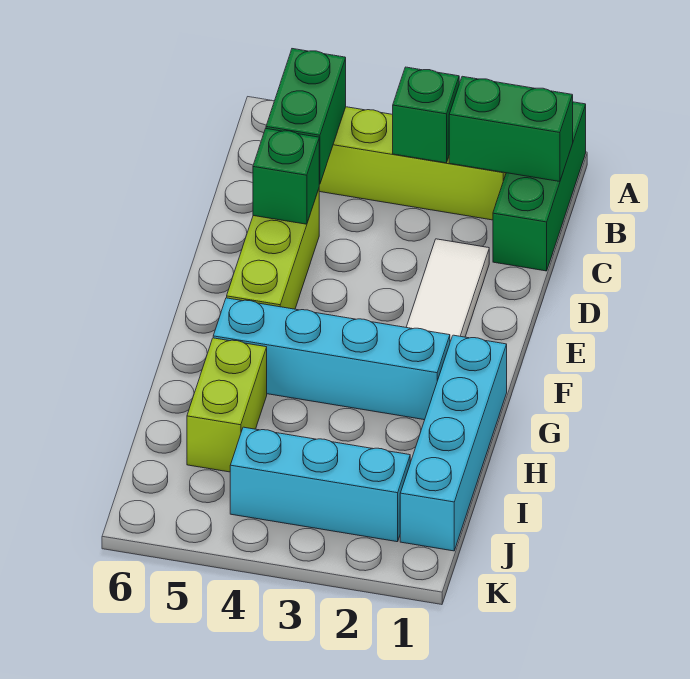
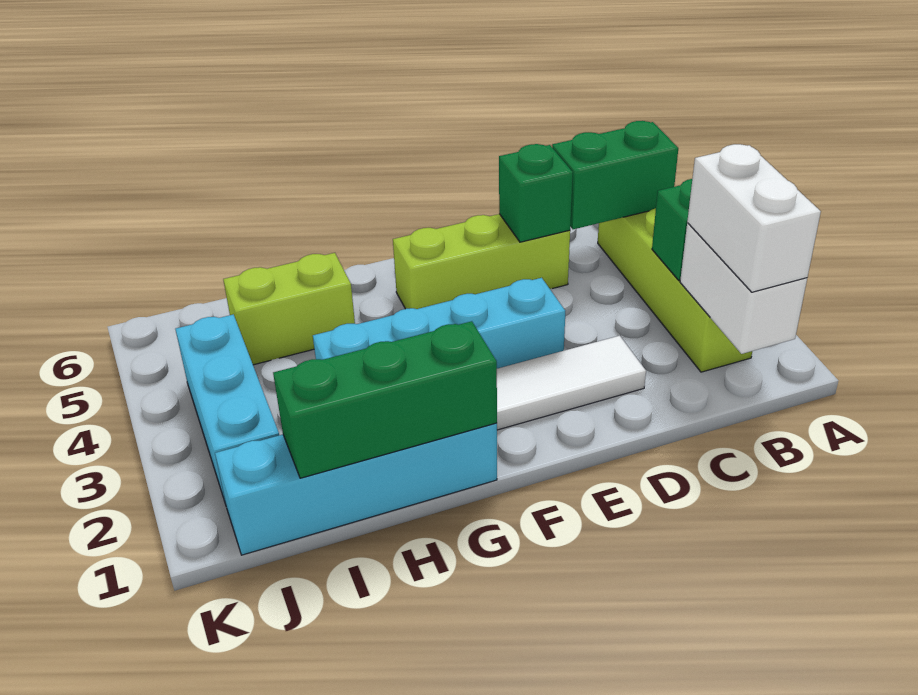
green brick A1:C1 level 1 -> green brick G1:I1 level 2
green brick B1:B2 level 2 -> white brick B1:B2 level 2
none -> white brick B1:B2 level 3
cyan brick G2:G5 level 1 -> cyan brick E3:H3 level 1

